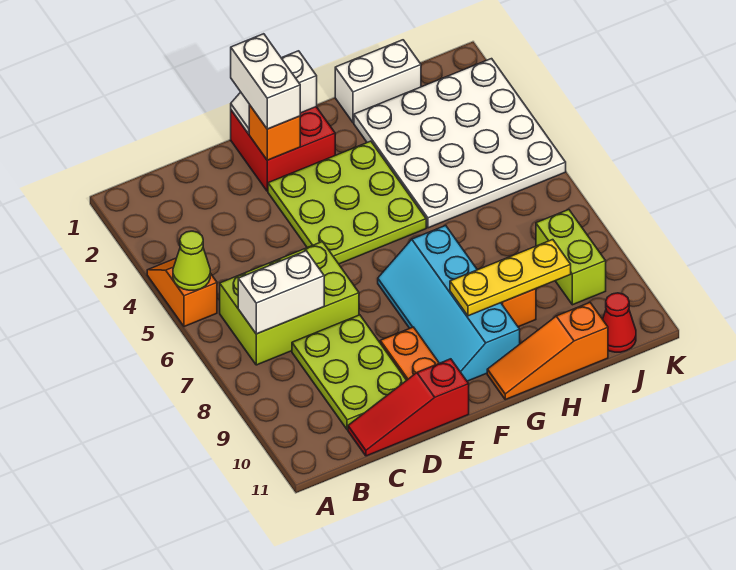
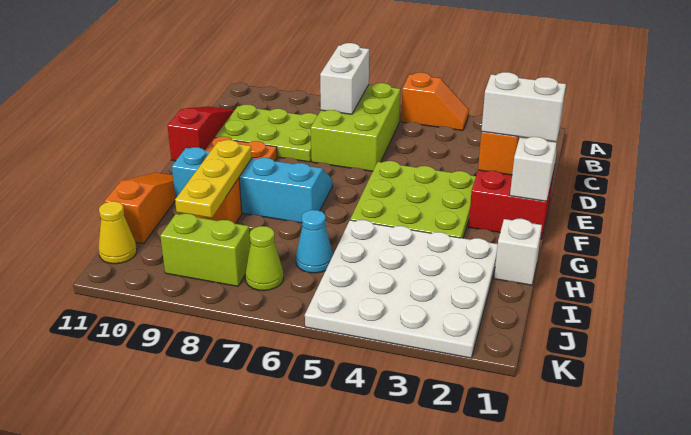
lime cone A5 level 2 -> lime cone J7 level 1
white brick H1:I1 level 1 -> white brick H1 level 1
none -> cyan cone I6 level 1
red cone J11 level 1 -> yellow cone J11 level 1

